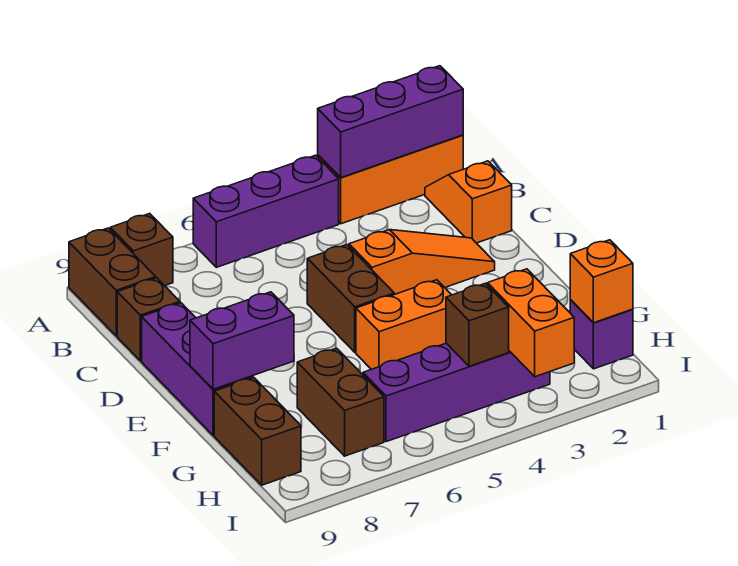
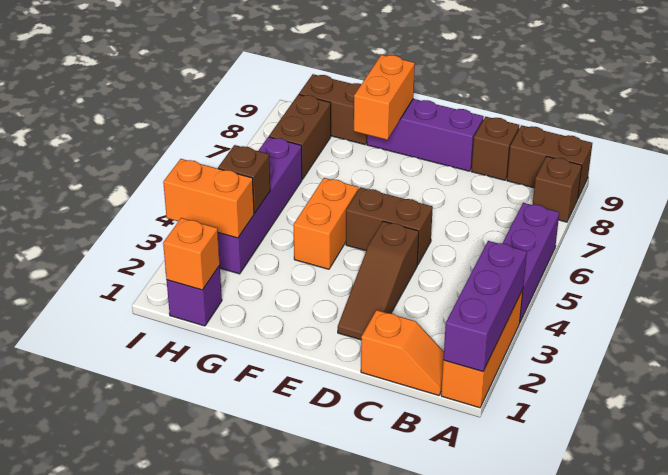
orange slope D2:D4 level 1 top 4 -> brown slope D2:D4 level 1 top 4
purple brick F8:F9 level 2 -> orange brick F8:F9 level 2
brown brick G7:H7 level 1 -> brown brick H7:H8 level 1

